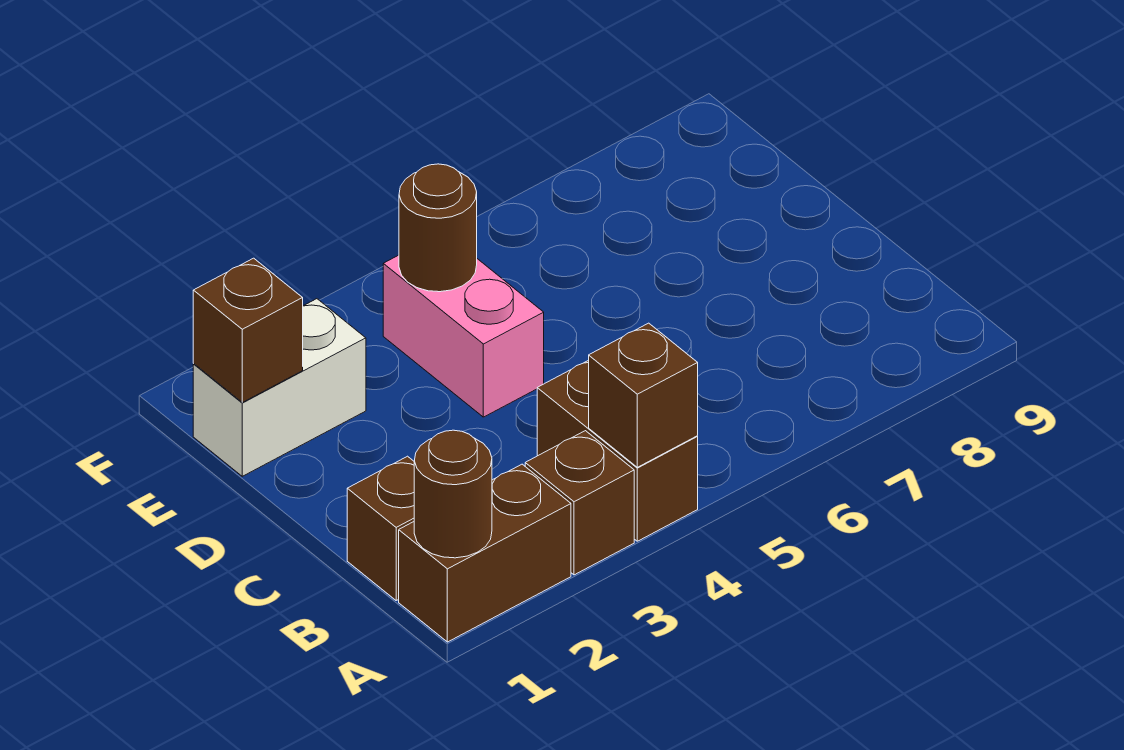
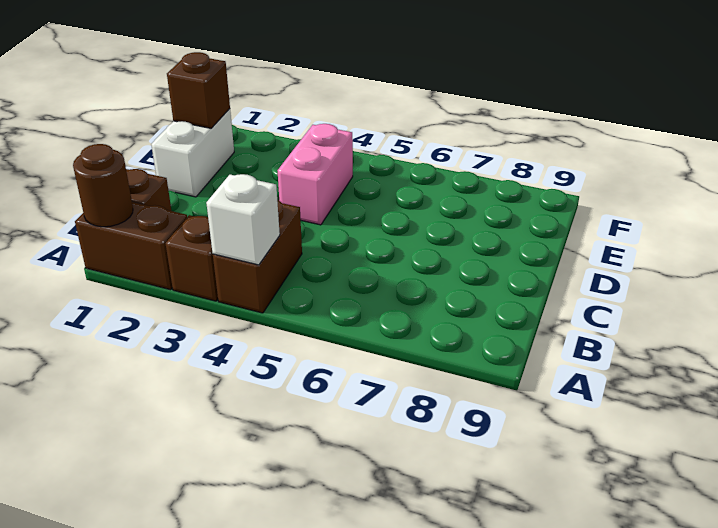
brown brick A4 level 2 -> white brick A4 level 2
white brick E1:E2 level 1 -> white brick D1:E1 level 1
brown round brick E4 level 2 -> none

